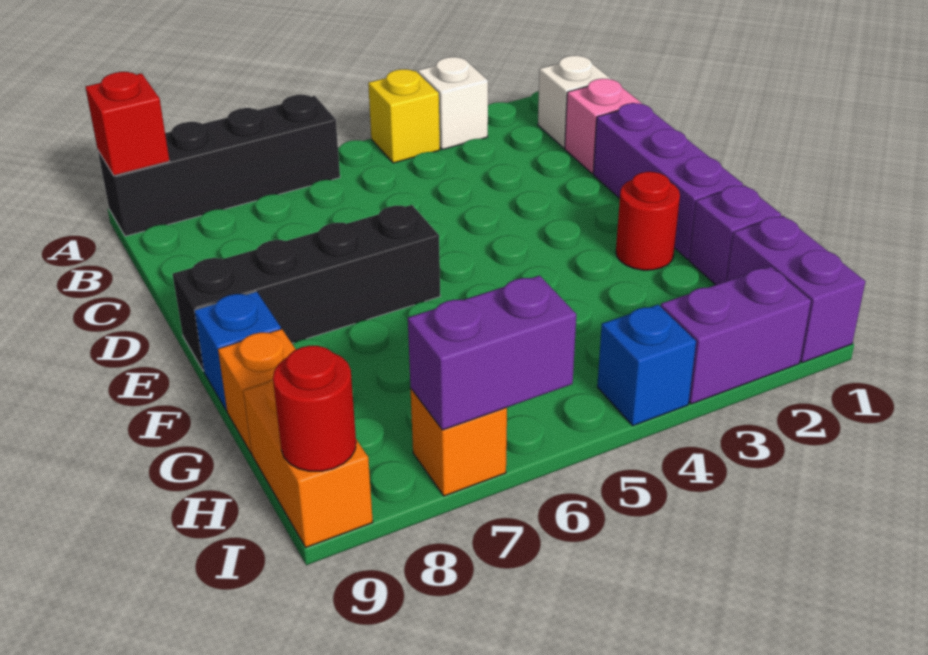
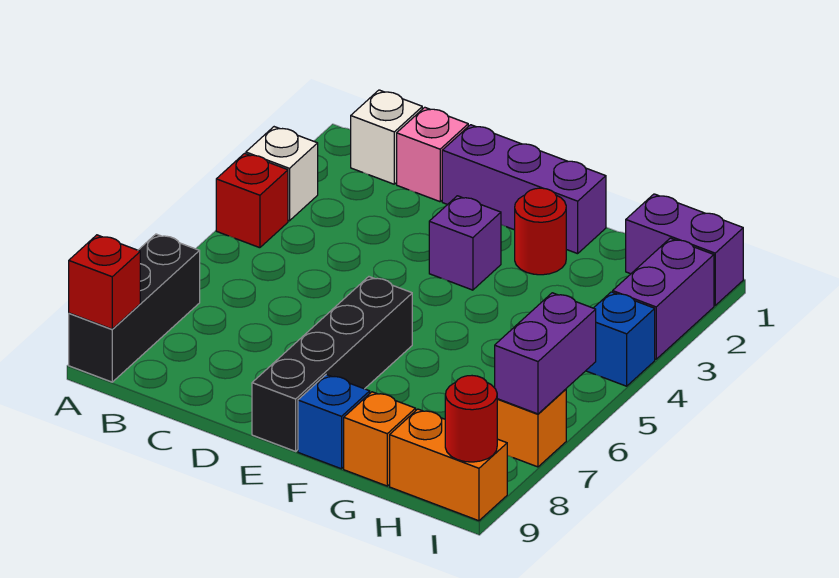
yellow brick A4 level 1 -> red brick A4 level 1
black brick A6:A9 level 1 -> black brick A7:A9 level 1
purple brick G1 level 1 -> purple brick E3 level 1

